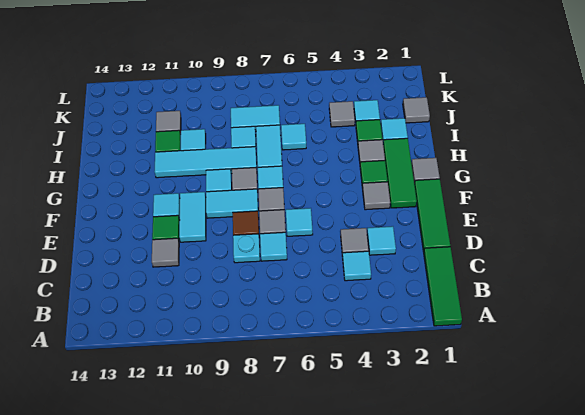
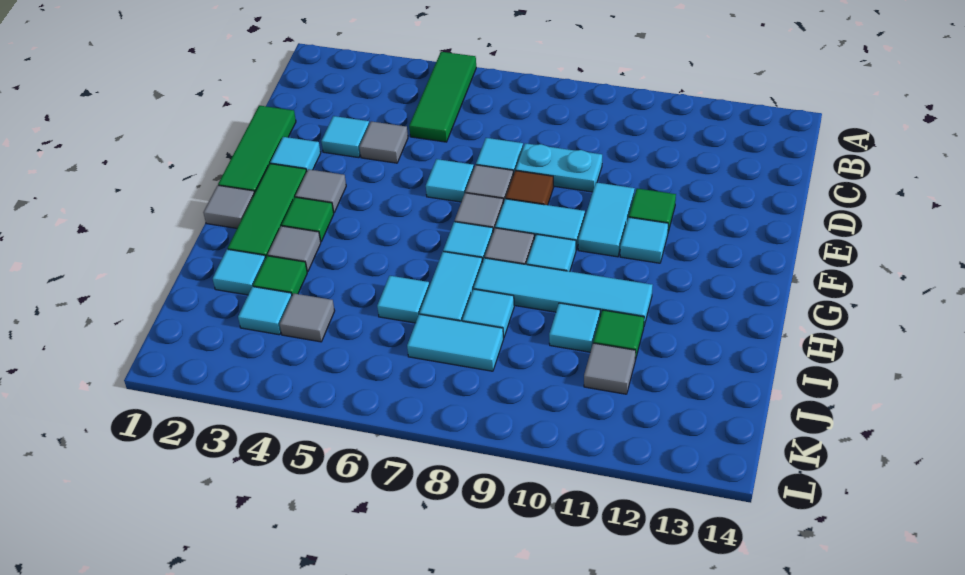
green tile A1:C1 level 1 -> green tile A5:C5 level 1
cyan tile C4 level 1 -> cyan tile E2 level 1
cyan plate D8 level 1 -> cyan plate D8:D9 level 1
grey tile D11 level 1 -> none
grey tile J1 level 1 -> none

